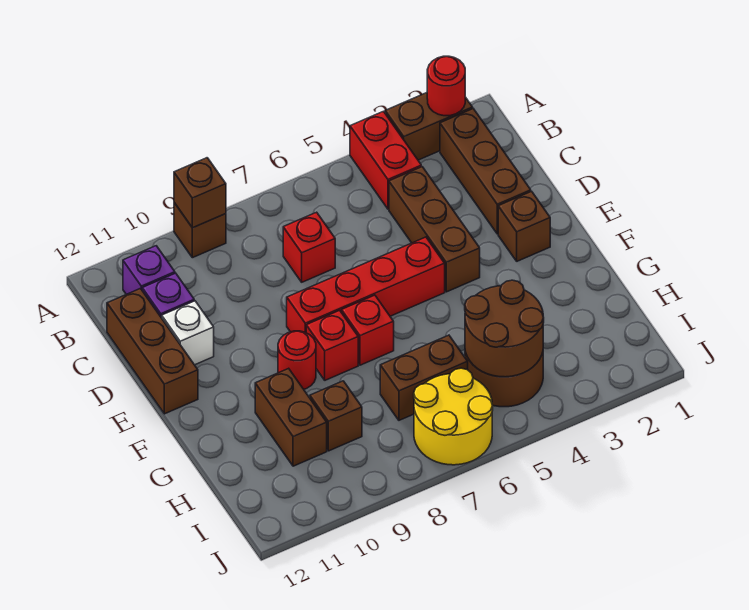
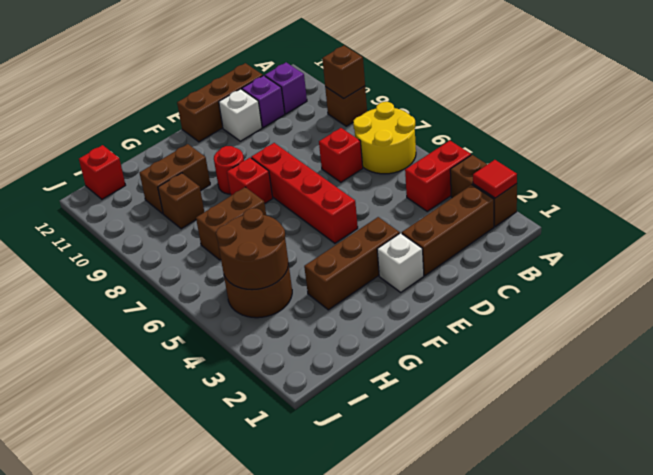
red round brick A2 level 2 -> red tile A2 level 2
brown brick C4:E4 level 1 -> brown brick E3:G3 level 1
brown brick E2 level 1 -> white brick E2 level 1
red brick F7 level 1 -> red brick I12 level 1
brown brick H6:H7 level 1 -> brown brick G7:H7 level 1
yellow round brick I6:J7 level 1 -> yellow round brick A6:B7 level 1

